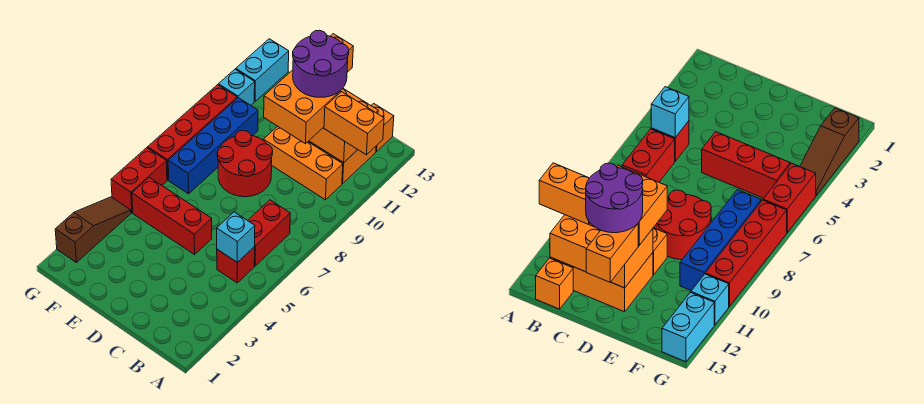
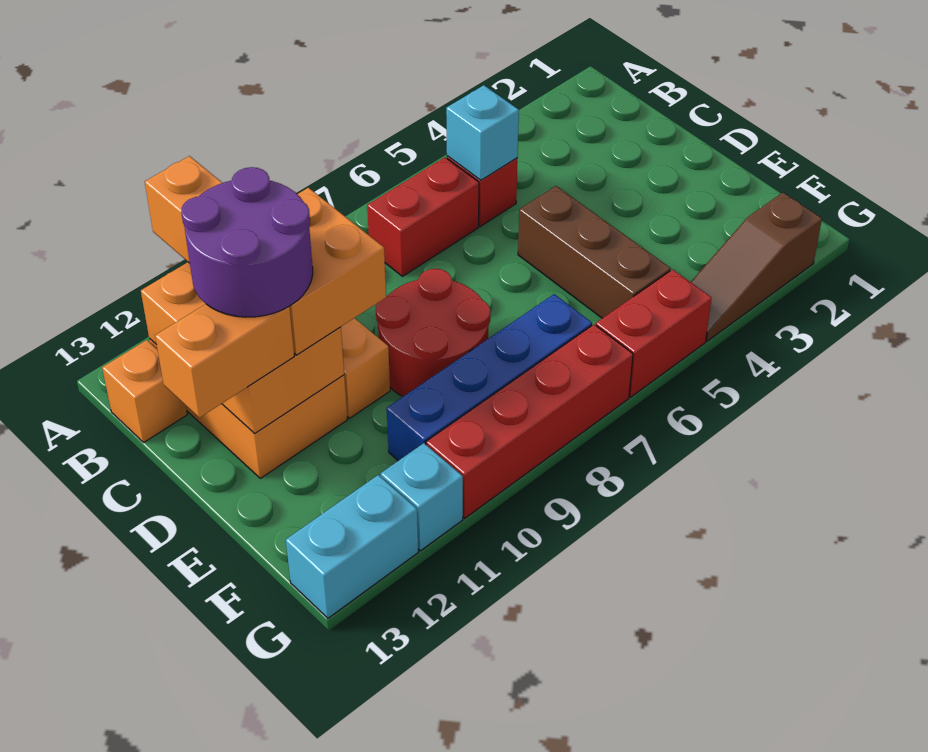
red brick D5:F5 level 1 -> brown brick D5:F5 level 1

